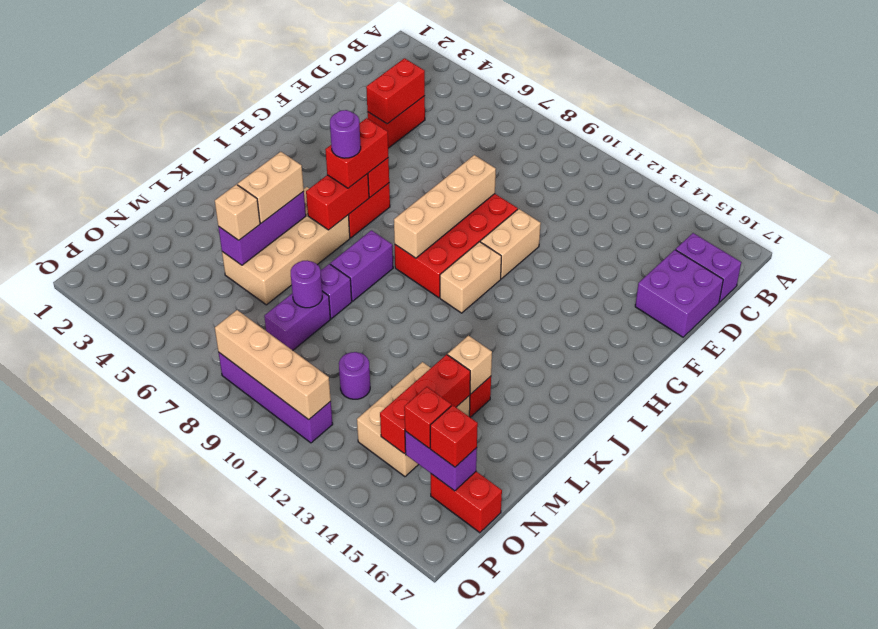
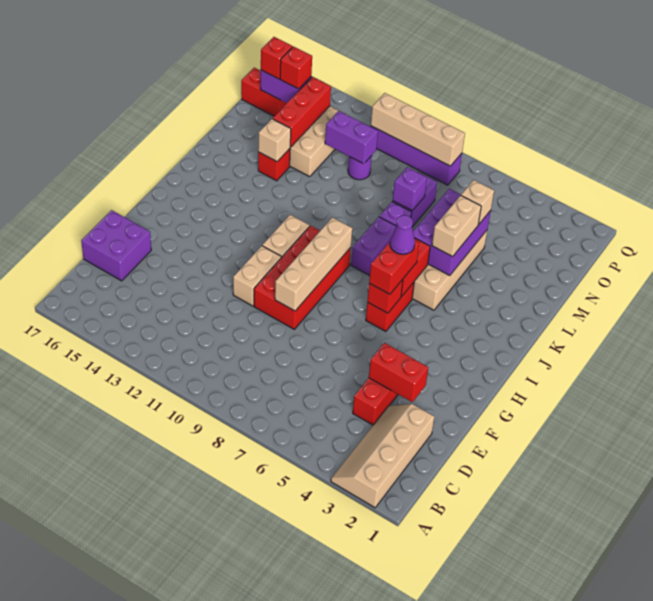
none -> tan slope A2:D3 level 1 top 2
purple brick C16:C17 level 1 -> purple brick N11:N12 level 2
red brick D4:E4 level 2 -> red brick E3:E4 level 2
purple round brick I6 level 4 -> purple cone I6 level 4
purple brick K5:M5 level 2 -> purple brick K5:M6 level 2
purple round brick M8 level 2 -> purple brick M8 level 2

